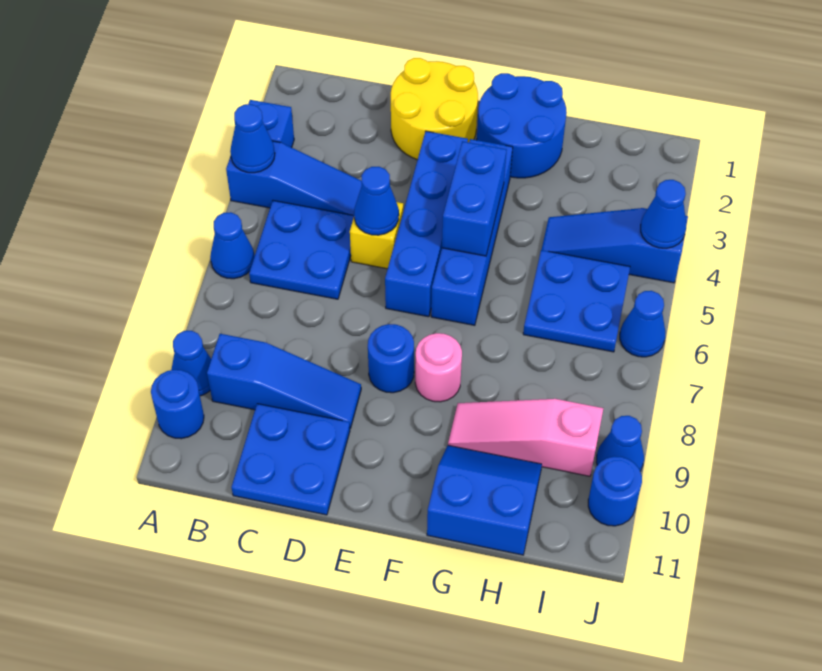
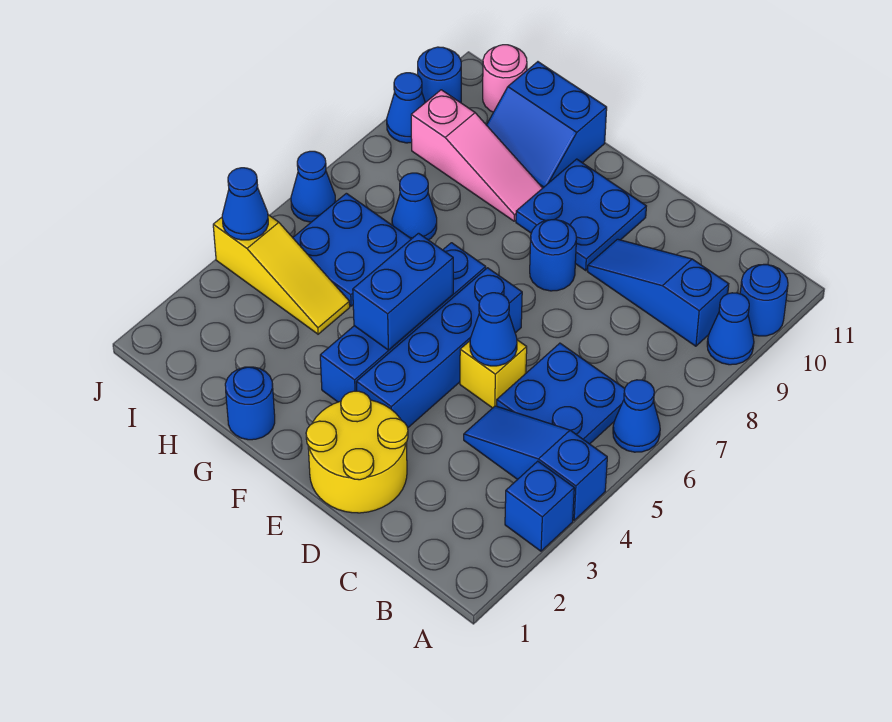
blue cone A4 level 2 -> blue cone H7 level 1
blue plate C10:D11 level 1 -> blue plate E9:F10 level 1
blue round brick F1:G2 level 1 -> blue round brick G1 level 1
pink round brick F8 level 1 -> pink round brick I11 level 1
blue slope H4:J4 level 1 top J -> yellow slope H4:J4 level 1 top J

